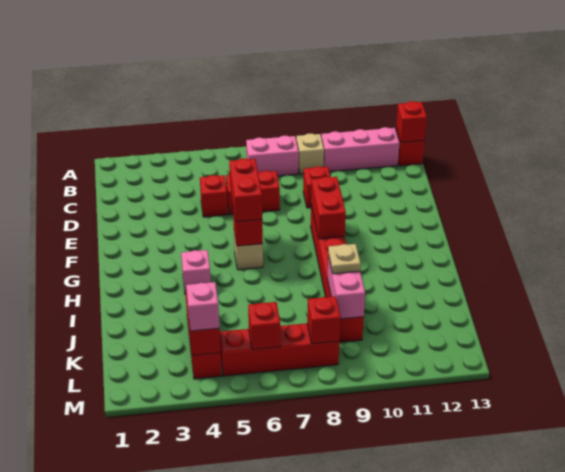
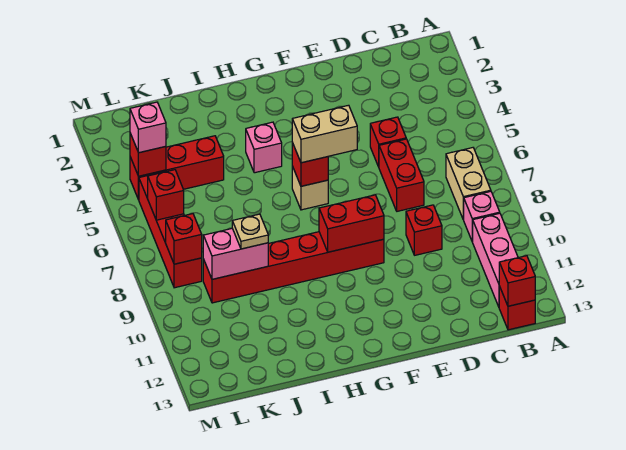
pink brick B7:B8 level 1 -> tan brick B7:B8 level 1
tan brick B9 level 1 -> pink brick B9 level 1
red brick F6:G6 level 3 -> tan brick F6:G6 level 3

